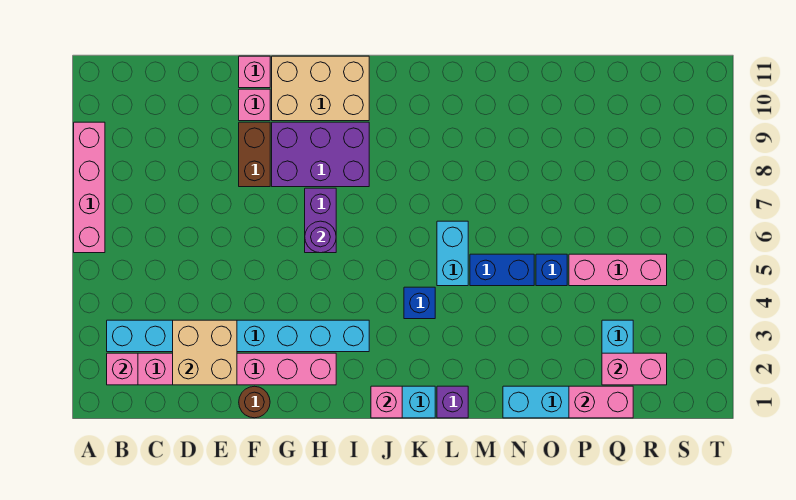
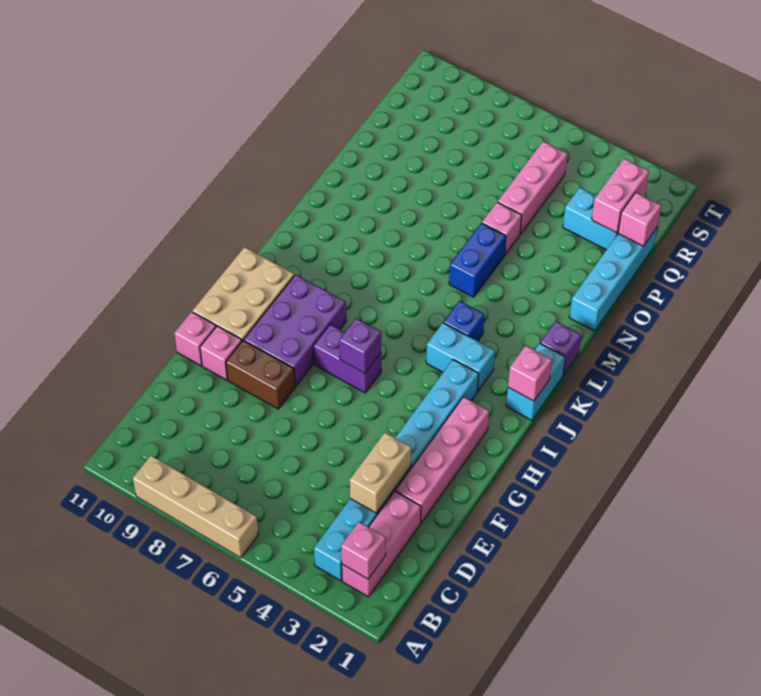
pink brick A6:A9 level 1 -> tan brick A6:A9 level 1
tan brick D2:E3 level 2 -> tan brick D3:E3 level 2
brown round brick F1 level 1 -> none
purple round brick H6 level 2 -> purple brick H6 level 2
cyan brick L5:L6 level 1 -> cyan brick J3:J4 level 1
blue brick O5 level 1 -> pink brick O5 level 1
pink brick P1:Q1 level 2 -> pink brick Q1 level 2

